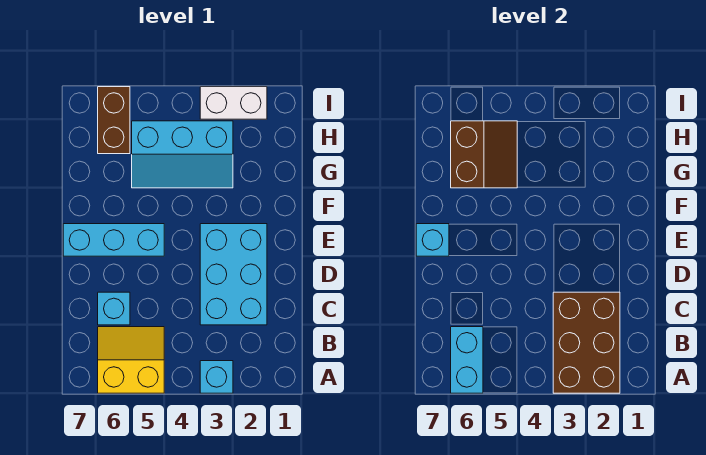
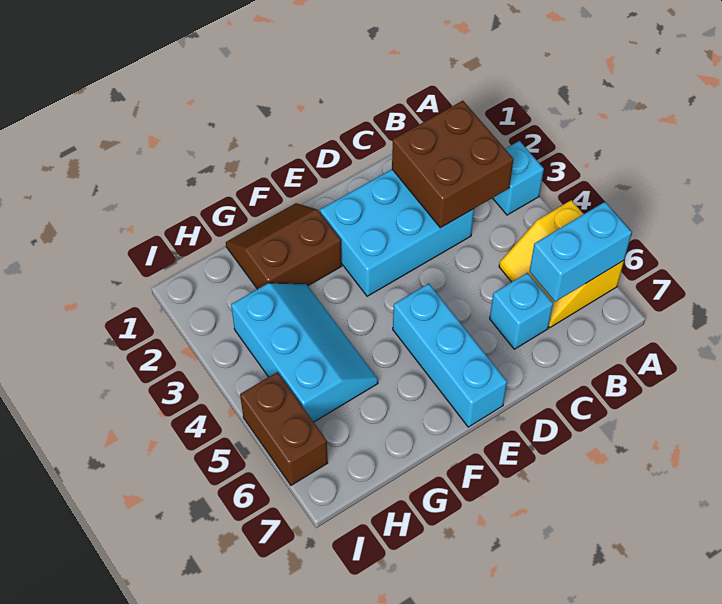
brown brick A2:C3 level 2 -> brown brick B2:C3 level 2
cyan brick E7 level 2 -> none
brown slope G5:H6 level 2 top 6 -> brown slope F1:G2 level 1 top 2
brown brick H6:I6 level 1 -> brown brick I5:I6 level 1
white brick I2:I3 level 1 -> none

